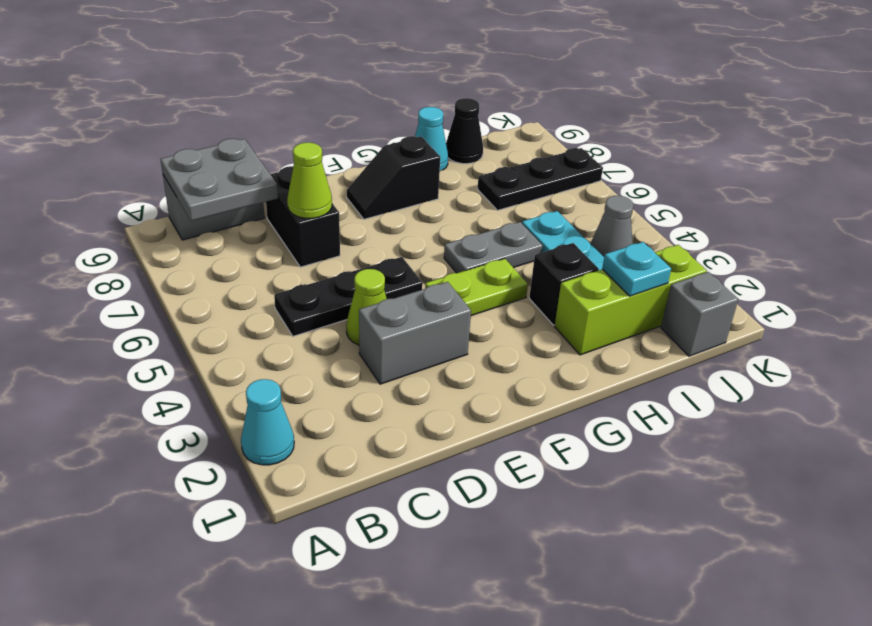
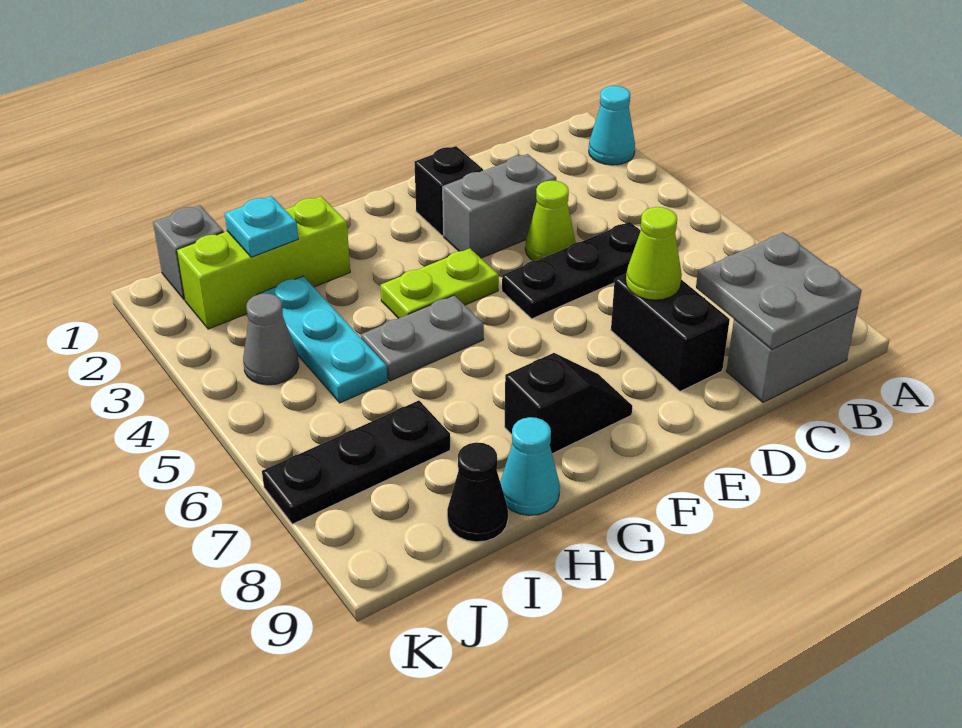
black brick H3 level 1 -> black brick E2 level 1

